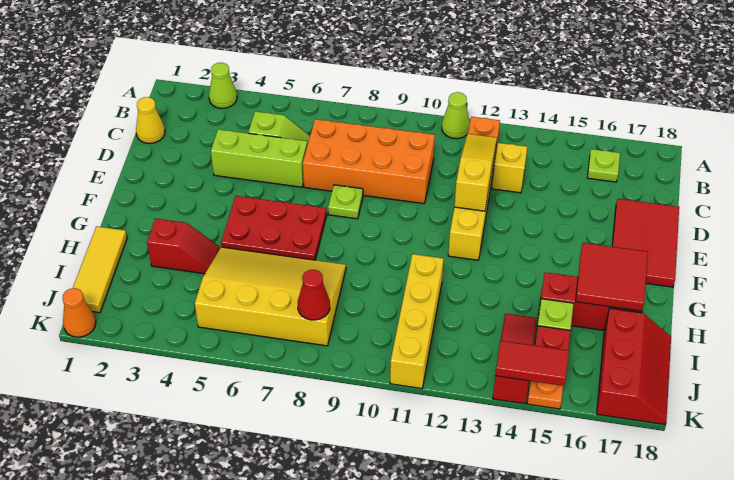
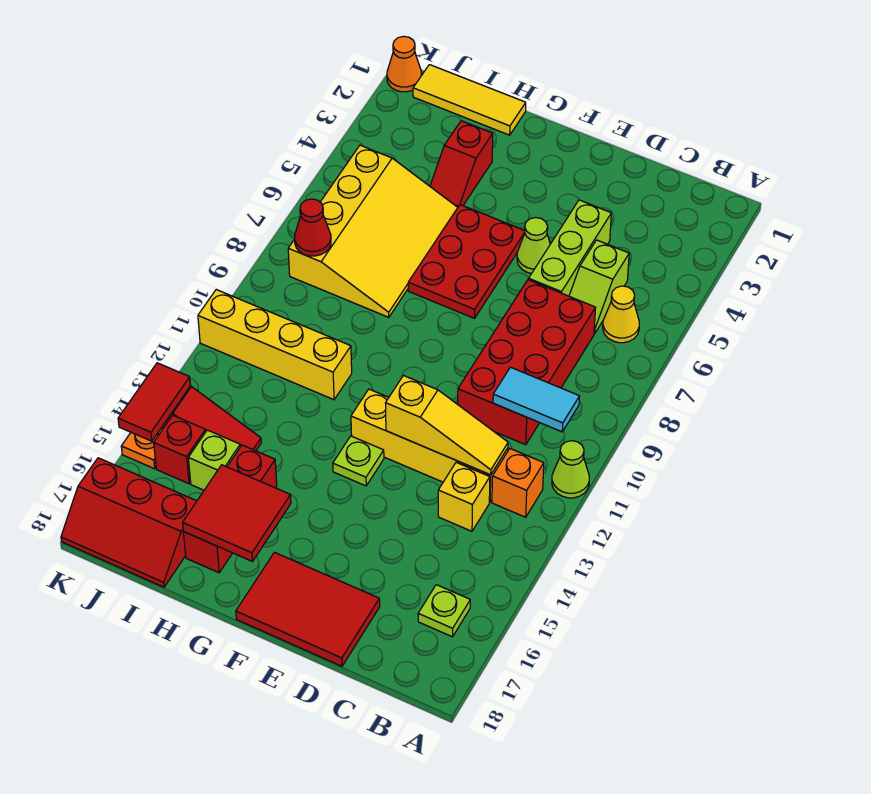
lime cone A3 level 1 -> lime cone E5 level 1
none -> cyan tile B10:C10 level 2
yellow cone C1 level 1 -> yellow cone B6 level 1
orange brick C7:D10 level 1 -> red brick C7:D10 level 1
lime plate E8 level 1 -> lime plate F13 level 1

